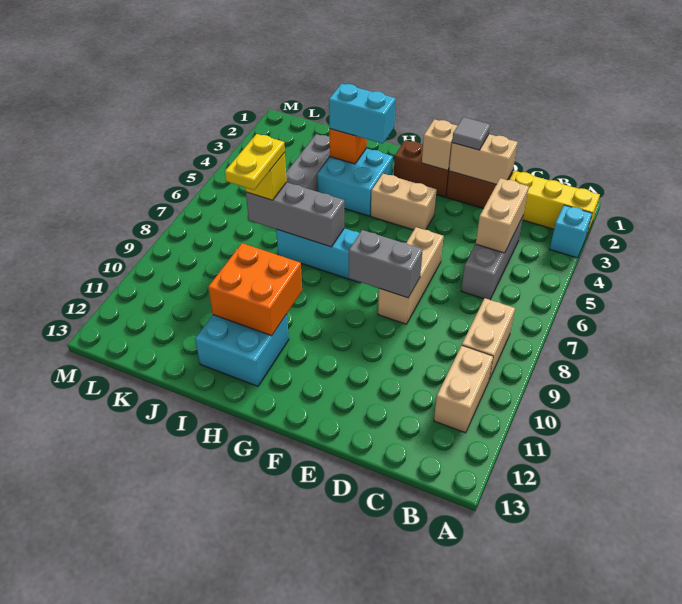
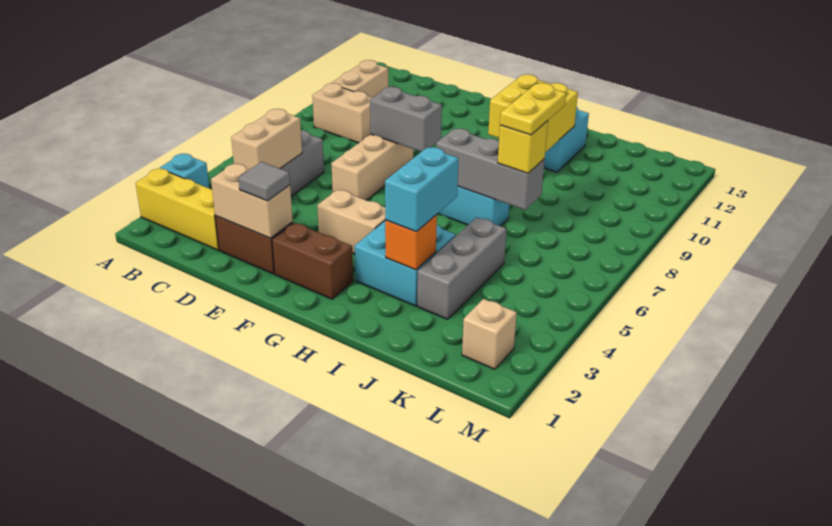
tan brick B8:B9 level 1 -> tan brick B9:C9 level 1
tan brick F2 level 2 -> tan brick L2 level 1
cyan brick H3:I3 level 3 -> cyan brick I3:I4 level 3
orange brick H10:I11 level 2 -> yellow brick H10:I11 level 2

